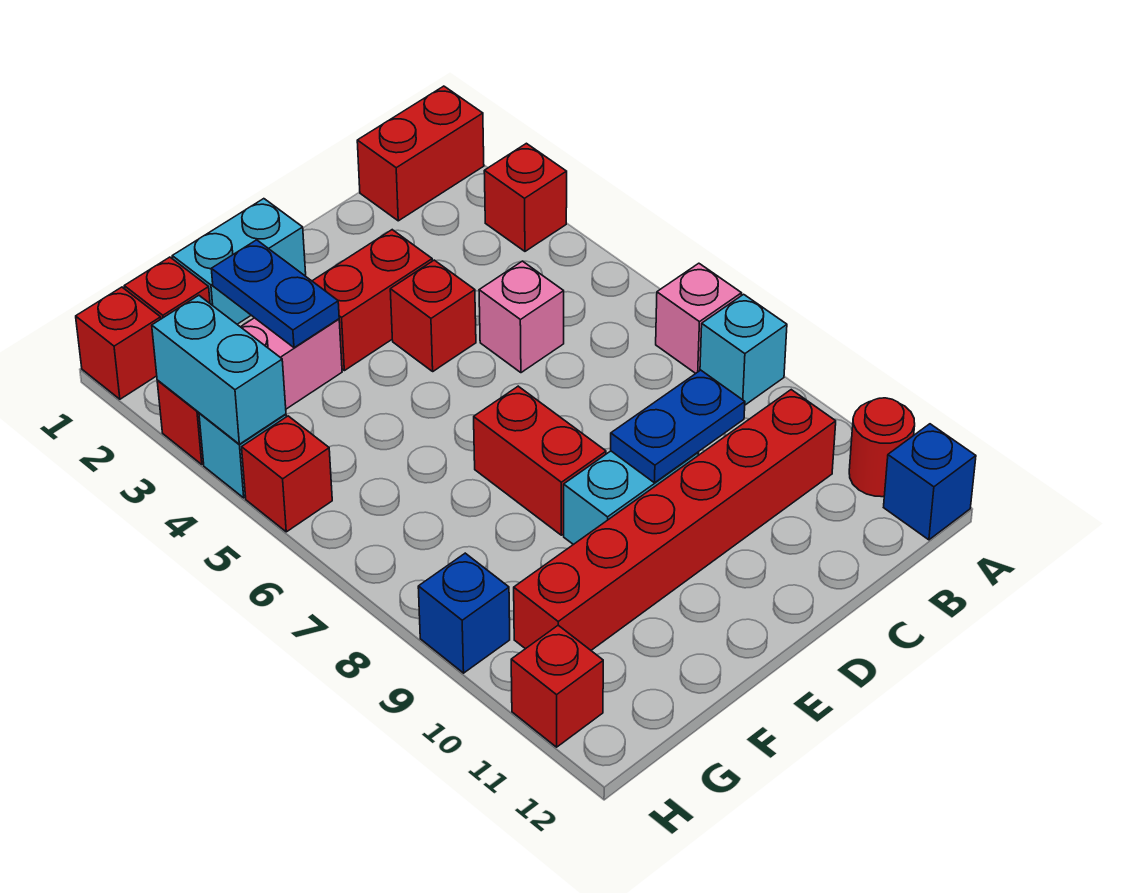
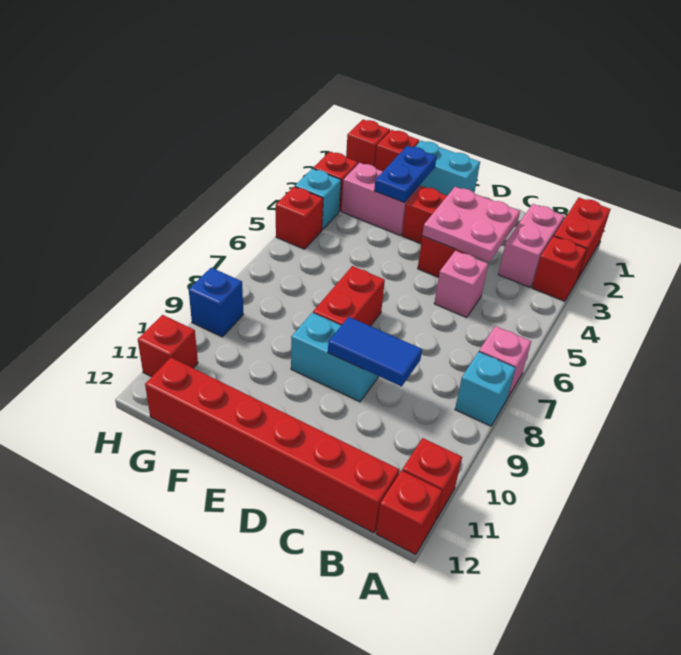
red brick A1:B1 level 1 -> red brick A1:A2 level 1
red round brick A11 level 1 -> red brick A11 level 1
blue brick A12 level 1 -> red brick A12 level 1
none -> pink brick B2:B3 level 1
red brick B10:G10 level 1 -> red brick B12:G12 level 1
none -> pink plate C3:D4 level 2
blue plate C9:D9 level 2 -> blue tile C9:D9 level 2
cyan brick H3:H4 level 2 -> none

